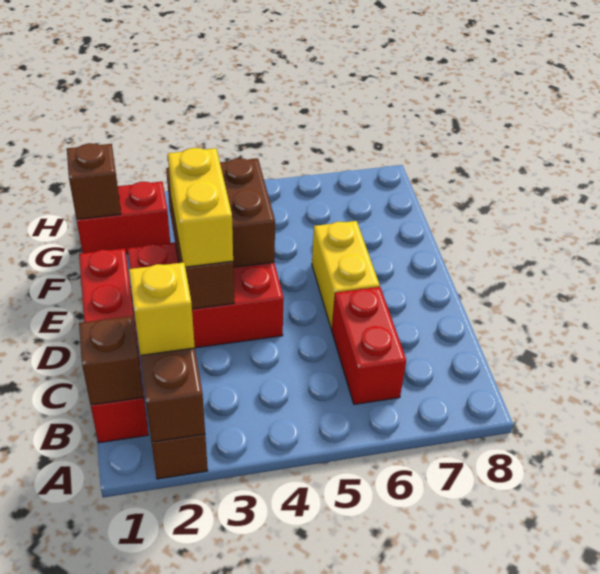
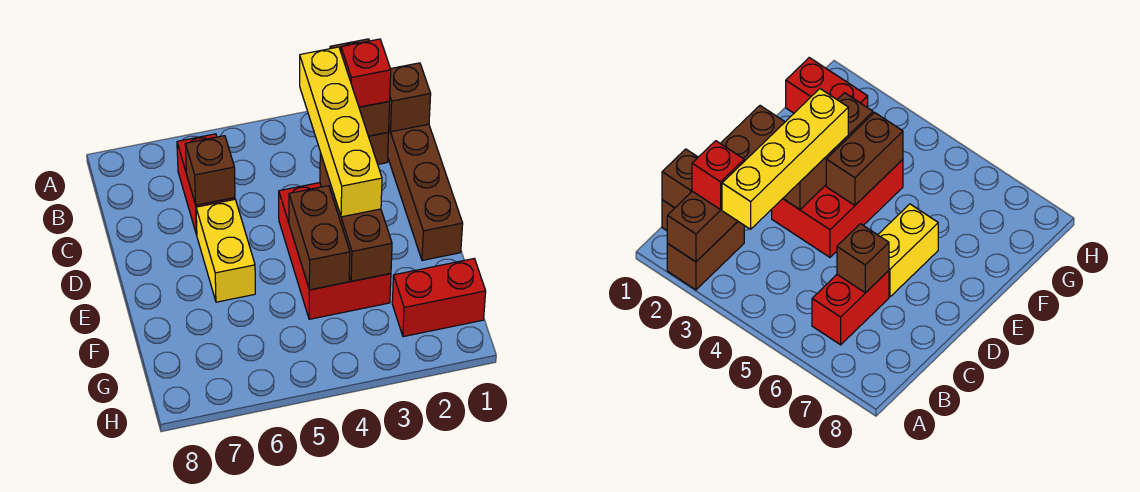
red brick B1:E1 level 1 -> brown brick B1:E1 level 1
yellow brick B2 level 3 -> red brick B2 level 3
red brick D2:E4 level 1 -> red brick D3:F4 level 1
yellow brick D3:E3 level 3 -> yellow brick B3:E3 level 3
brown brick G1 level 2 -> brown brick C6 level 2

